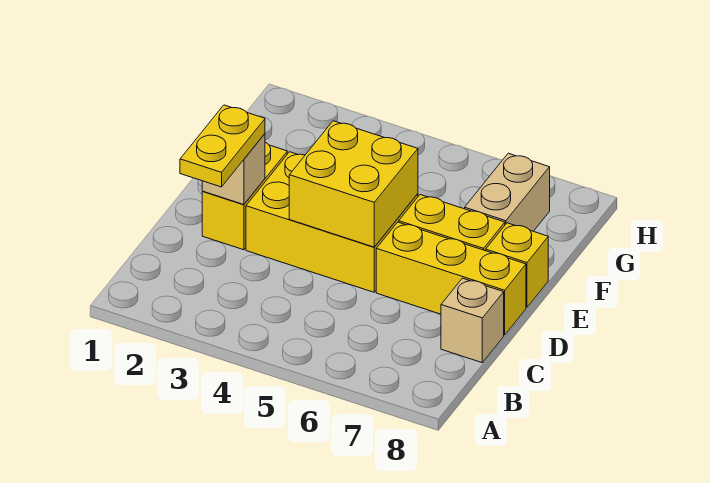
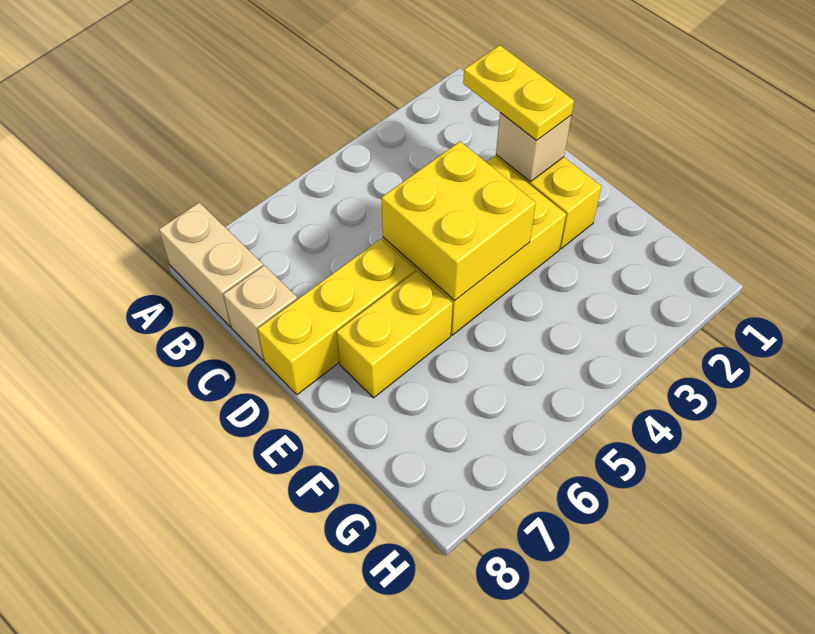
yellow brick E8 level 1 -> none
tan brick F7:G7 level 1 -> tan brick A8:B8 level 1

